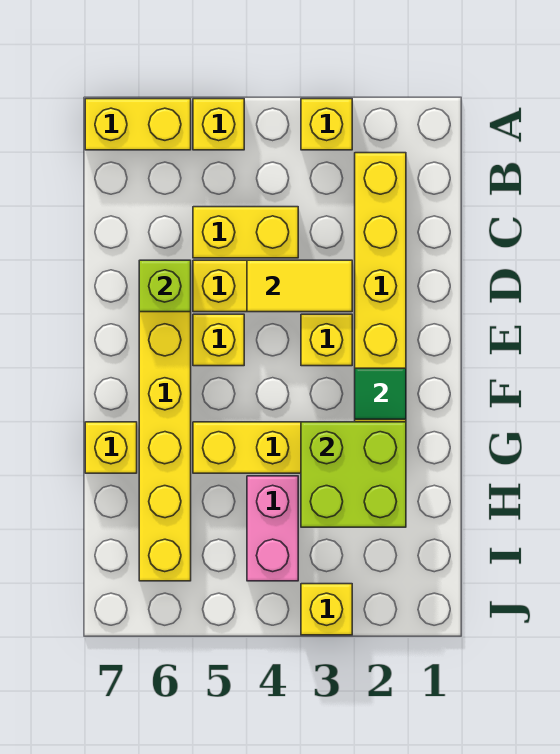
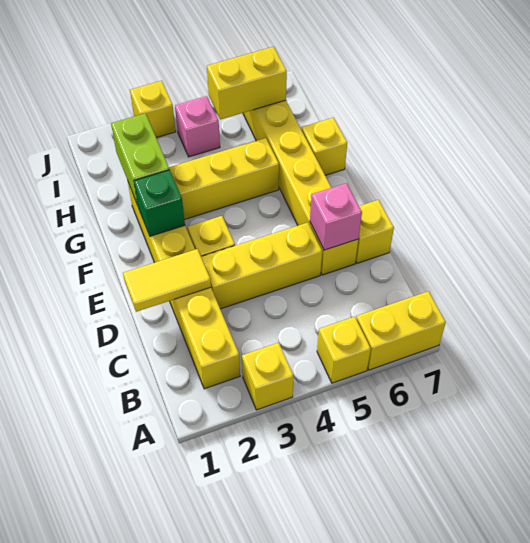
yellow brick C4:C5 level 1 -> yellow brick I5:I6 level 2
yellow tile D3:D4 level 2 -> yellow tile D1:D2 level 2
lime brick D6 level 2 -> pink brick D6 level 2
yellow brick E5 level 1 -> yellow brick D7 level 1
green tile F2 level 2 -> green brick F2 level 2
lime brick G2:H3 level 2 -> lime brick G2:H2 level 2
pink brick H4:I4 level 1 -> pink brick I4 level 1

